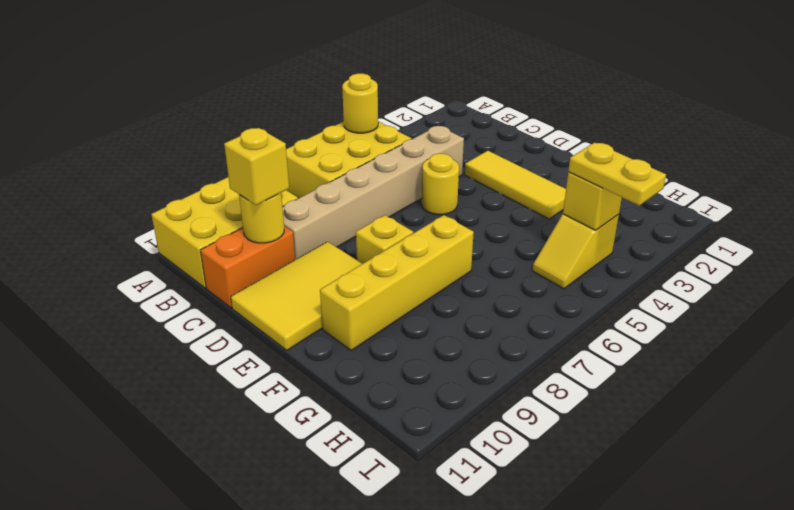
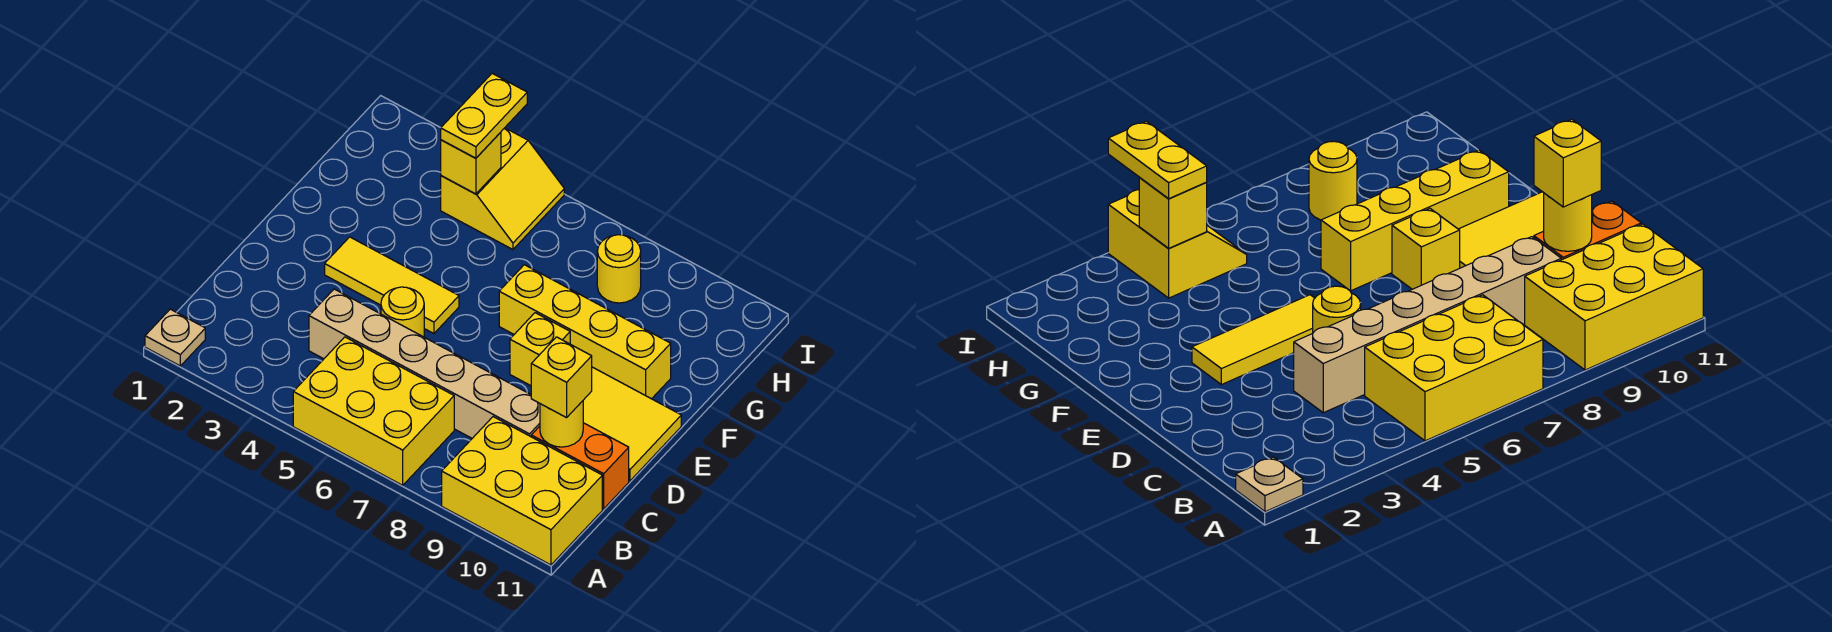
none -> tan plate A1 level 1
yellow round brick A5 level 2 -> yellow round brick H8 level 1
yellow tile D3:F3 level 1 -> yellow tile E3:E5 level 1
yellow slope H4:H5 level 1 top 4 -> yellow slope H4:I5 level 1 top 4

